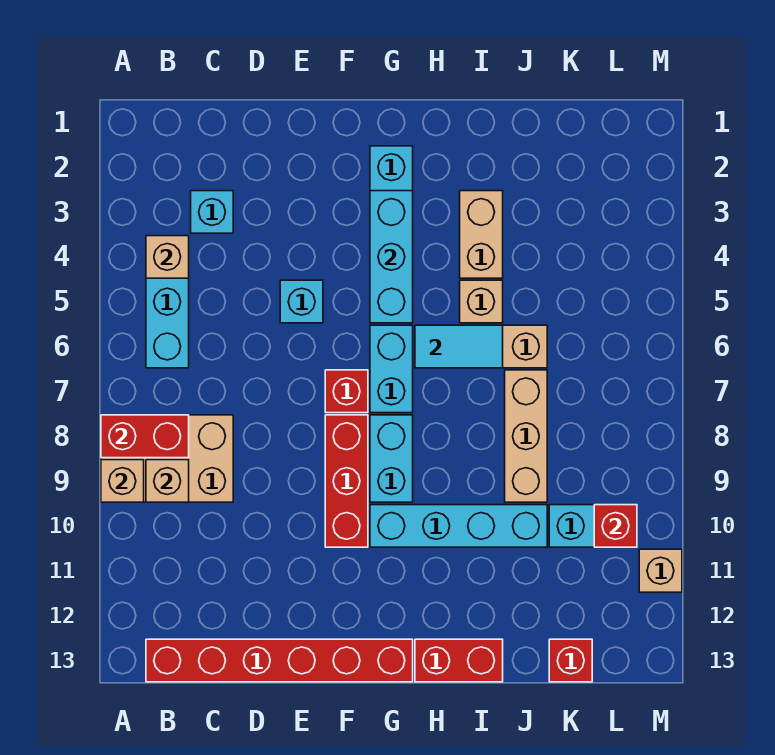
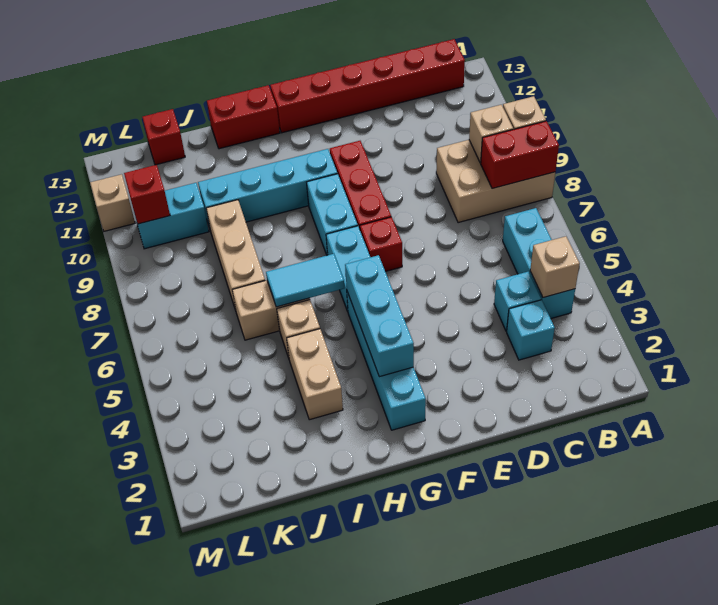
cyan brick E5 level 1 -> cyan brick C4 level 1

